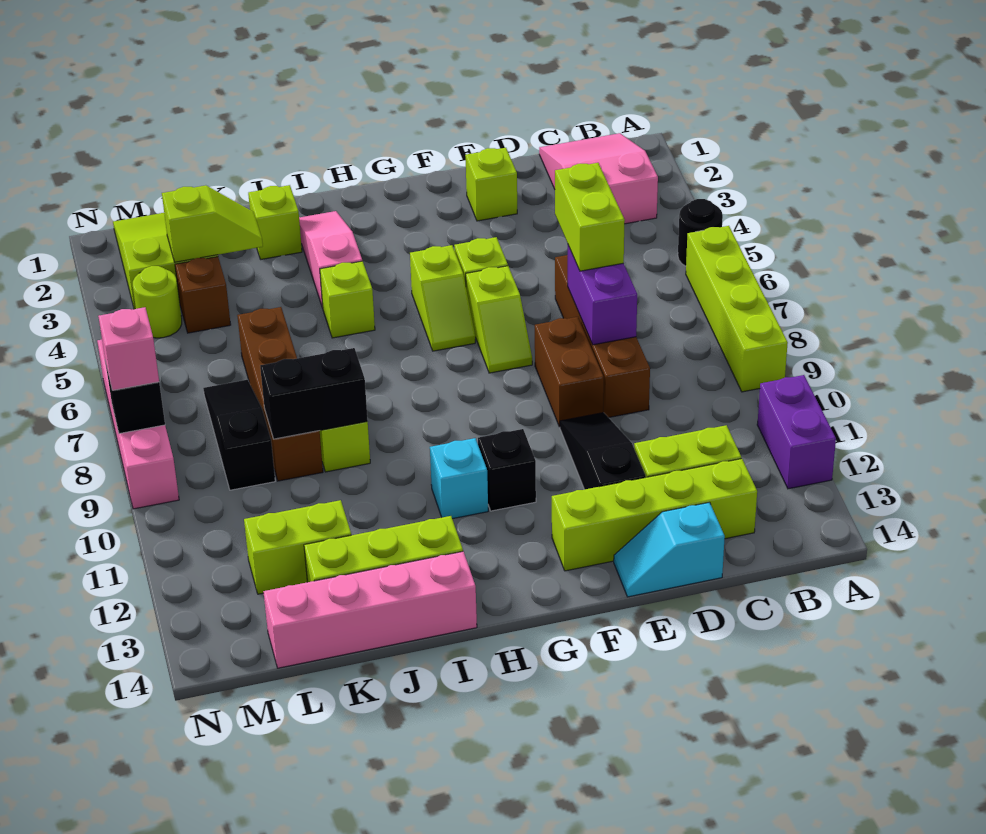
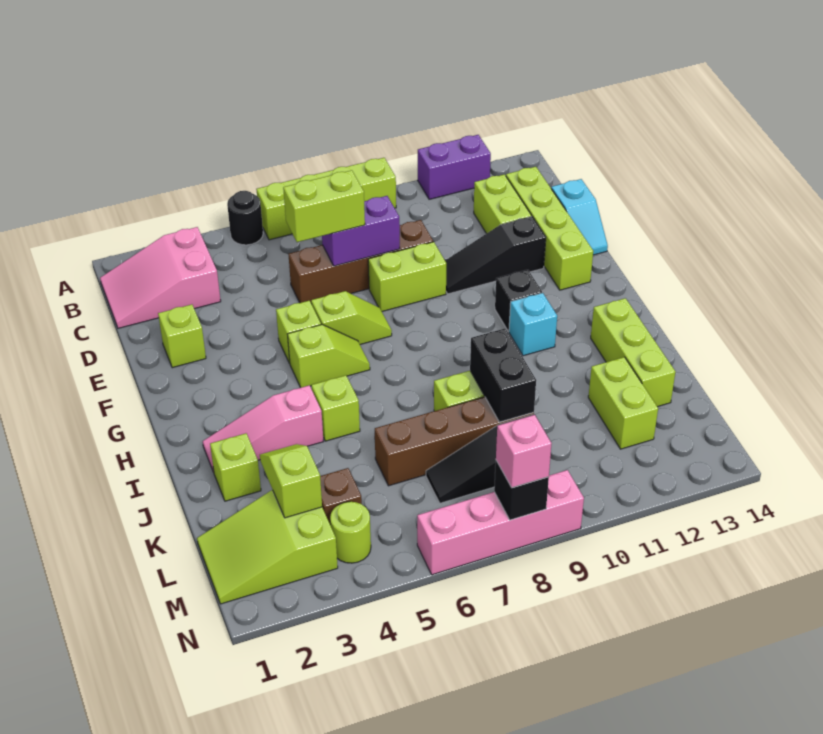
brown brick E8:E9 level 1 -> lime brick E8:E9 level 1
pink brick I14:L14 level 1 -> none

